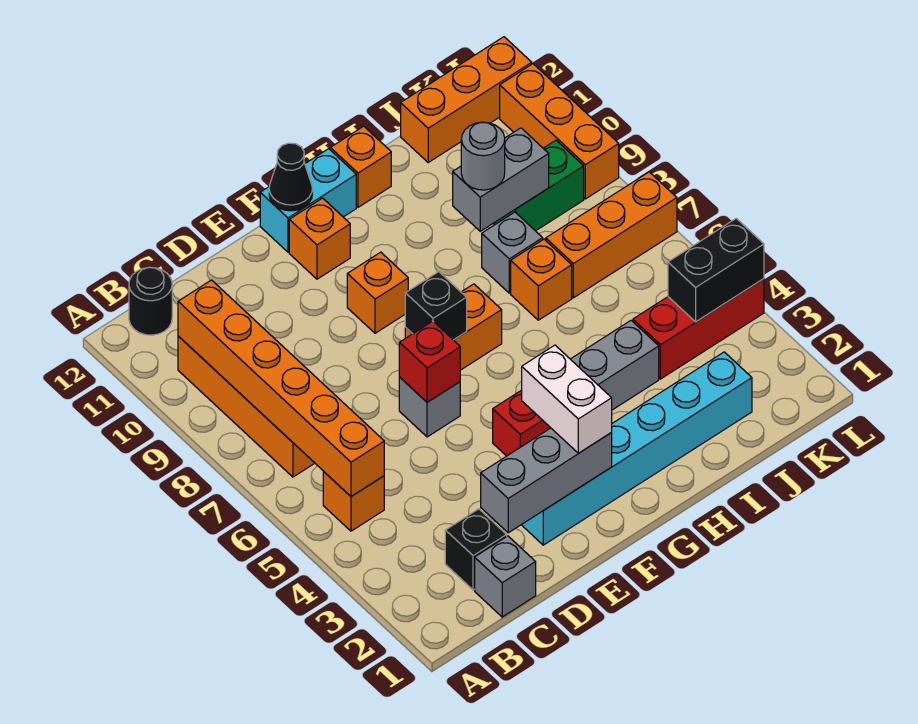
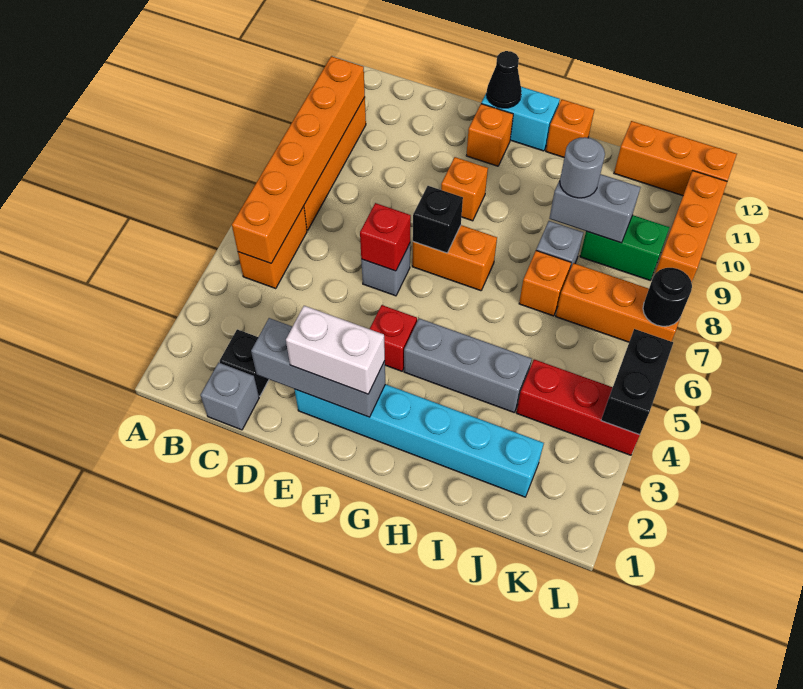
orange brick B5 level 1 -> orange brick B5:B6 level 1
black round brick B12 level 1 -> black round brick L7 level 2
white brick F2:F3 level 3 -> white brick E2:F2 level 3
black brick K4:L4 level 2 -> black brick L4:L5 level 2

